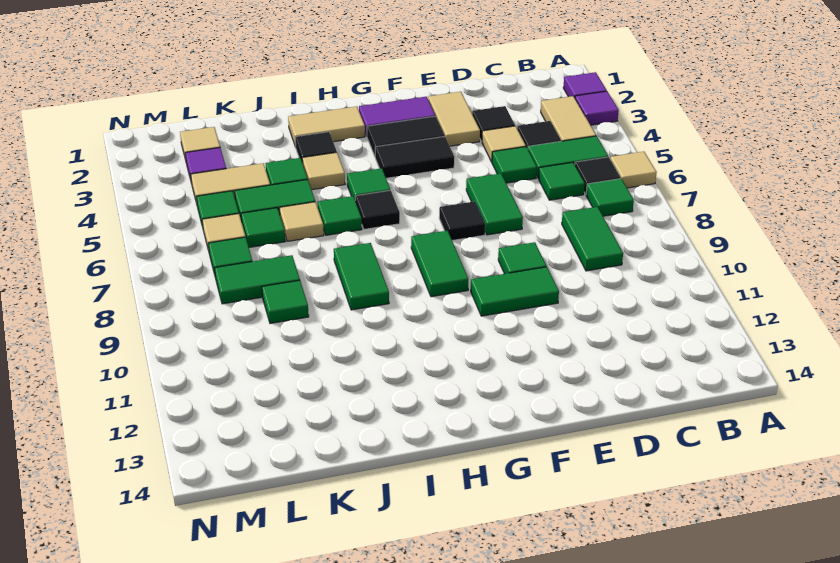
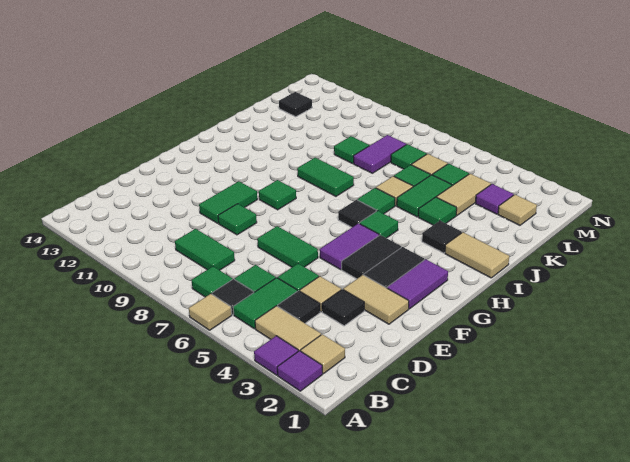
none -> purple tile F5:G5 level 1
black tile F7 level 1 -> black tile L13 level 1
green tile G8:G9 level 1 -> green tile G9 level 1
tan tile H2:I2 level 1 -> tan tile I1:I2 level 1
tan tile I4 level 1 -> tan tile B2 level 1
green tile K8:L8 level 1 -> purple tile K8:L8 level 1

